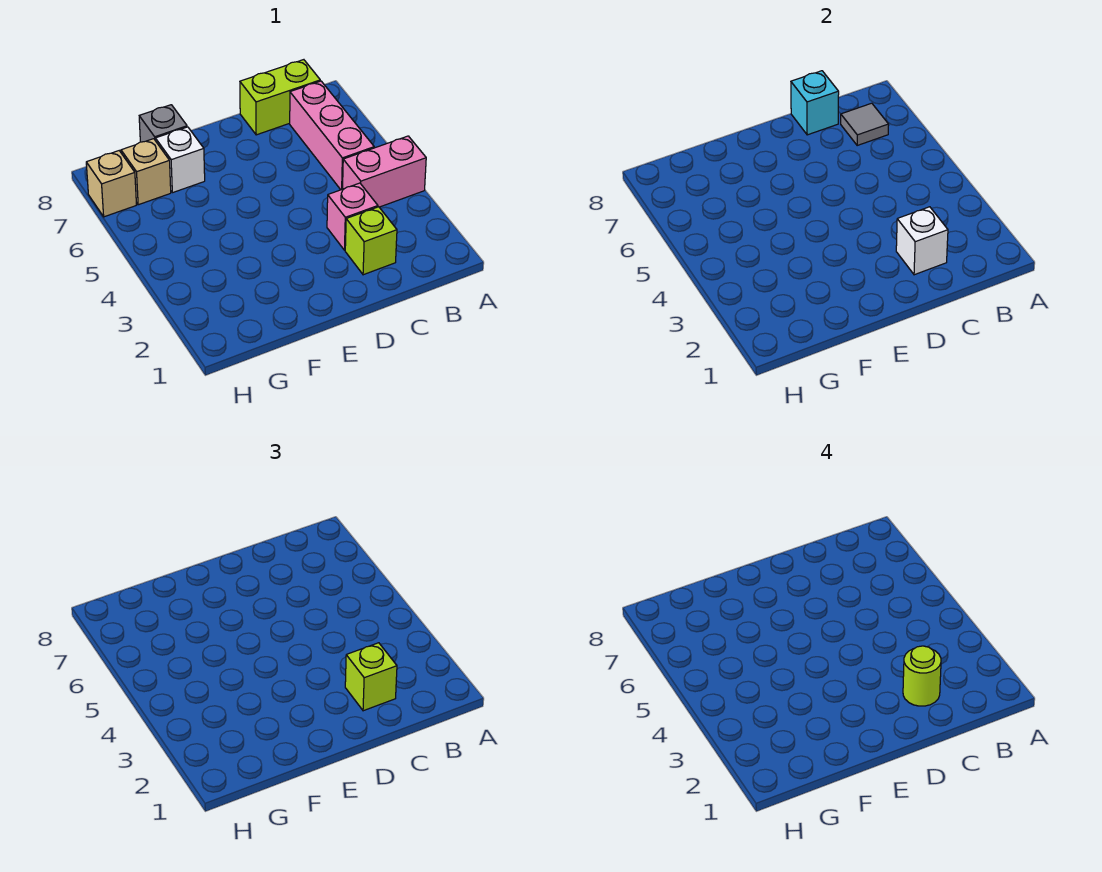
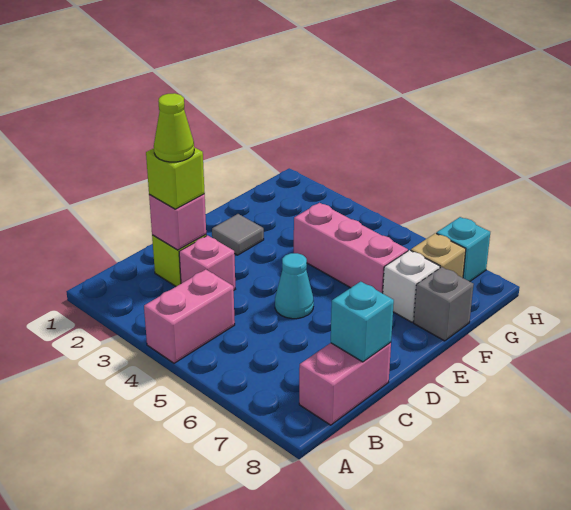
pink brick B5:B7 level 1 -> pink brick F4:F6 level 1
grey tile B7 level 2 -> grey tile E2 level 1
lime brick B8:C8 level 1 -> pink brick B8:C8 level 1
white brick C2 level 2 -> pink brick C2 level 2
lime round brick C2 level 4 -> lime cone C2 level 4
none -> cyan cone D5 level 1
tan brick H7 level 1 -> cyan brick H7 level 1

